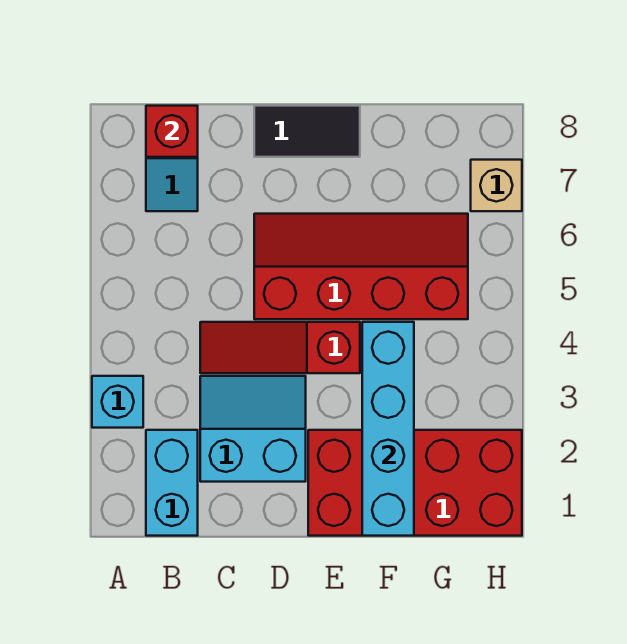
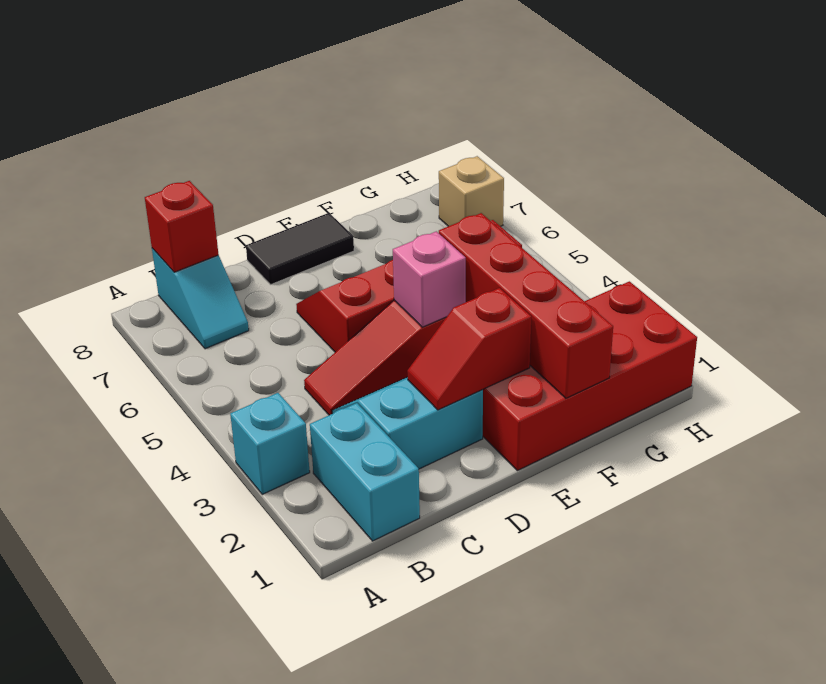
none -> red slope D2:E2 level 2 top E
none -> pink brick E4 level 2
cyan brick F1:F4 level 2 -> red brick F1:F4 level 2

